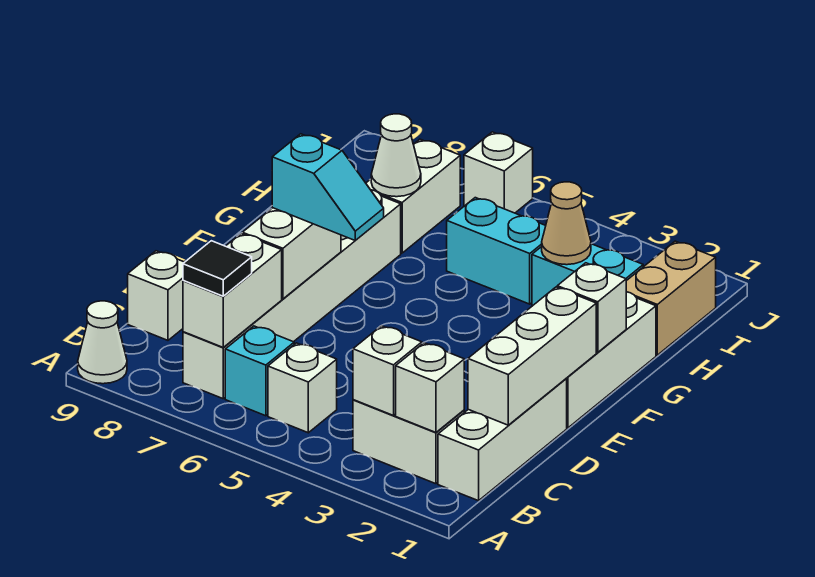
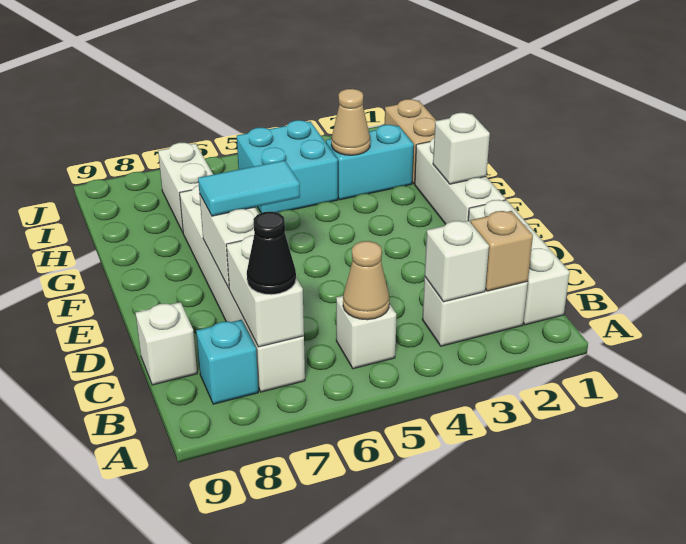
white cone A9 level 1 -> none
white brick B2 level 2 -> tan brick B2 level 2
none -> tan cone B5 level 2
cyan brick B6 level 1 -> cyan brick B8 level 1
black tile B7 level 3 -> black cone B7 level 3
white brick C1:E1 level 2 -> none
cyan slope E6:E7 level 3 top 7 -> cyan tile E6:E7 level 3
cyan brick H4:H5 level 1 -> cyan brick H4:I5 level 1
white cone H7 level 2 -> none
white brick J6 level 1 -> none

